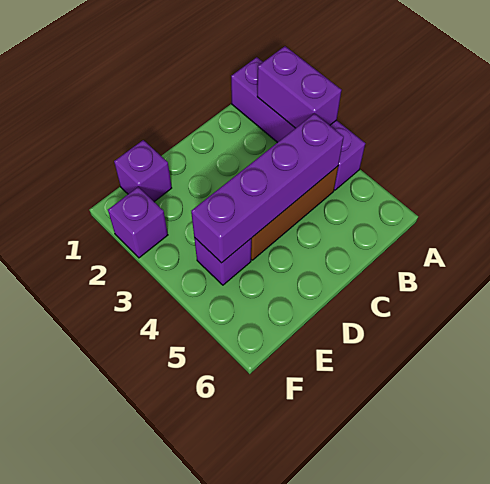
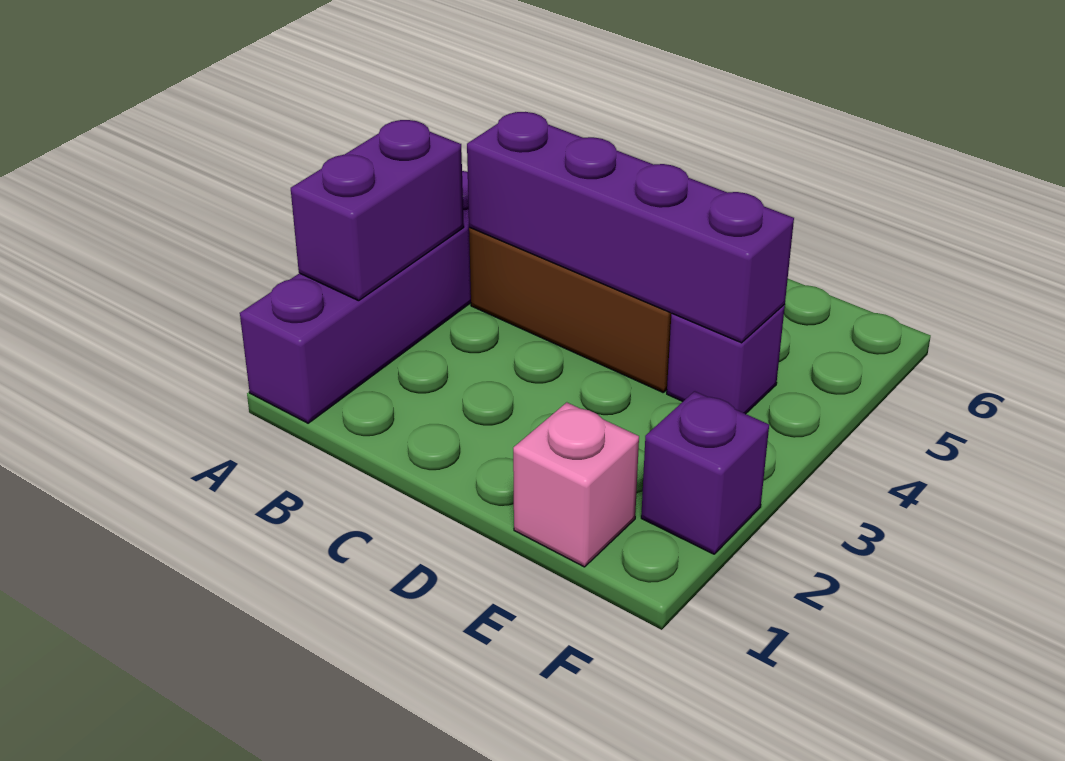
purple brick E1 level 1 -> pink brick E1 level 1

